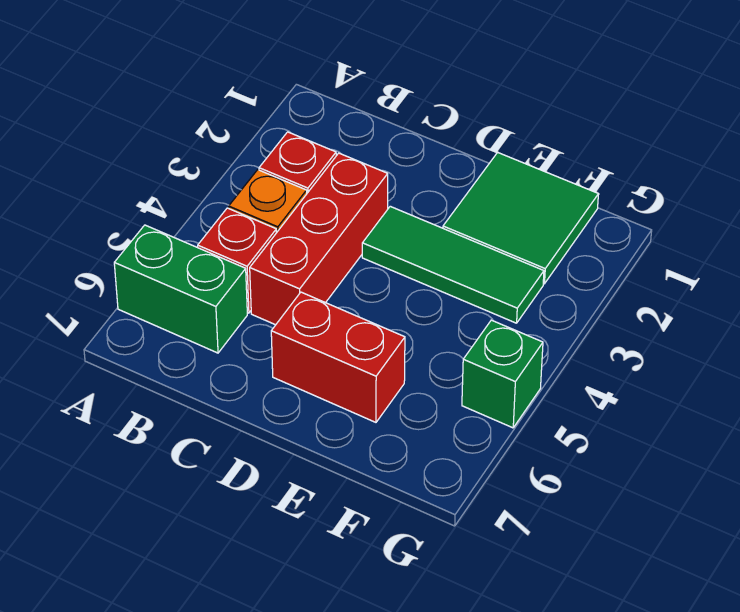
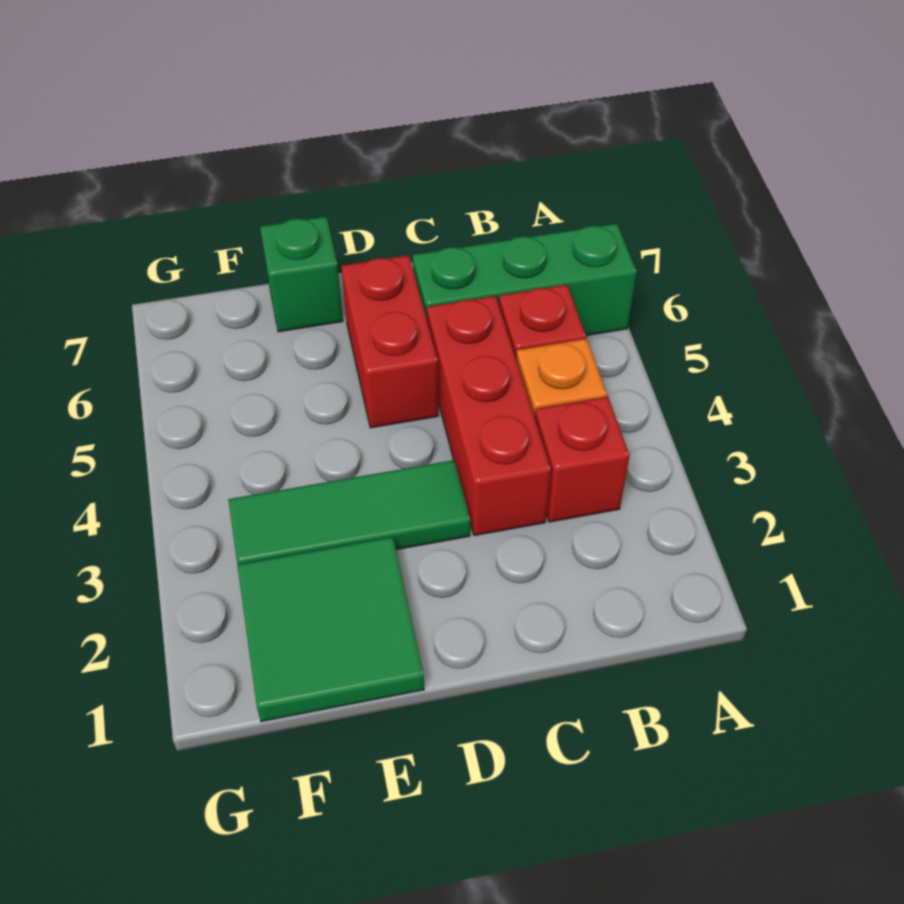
green brick A6:B6 level 1 -> green brick A6:C6 level 1
red brick D6:E6 level 1 -> red brick D5:D6 level 1
green brick G5 level 1 -> green brick E7 level 1

